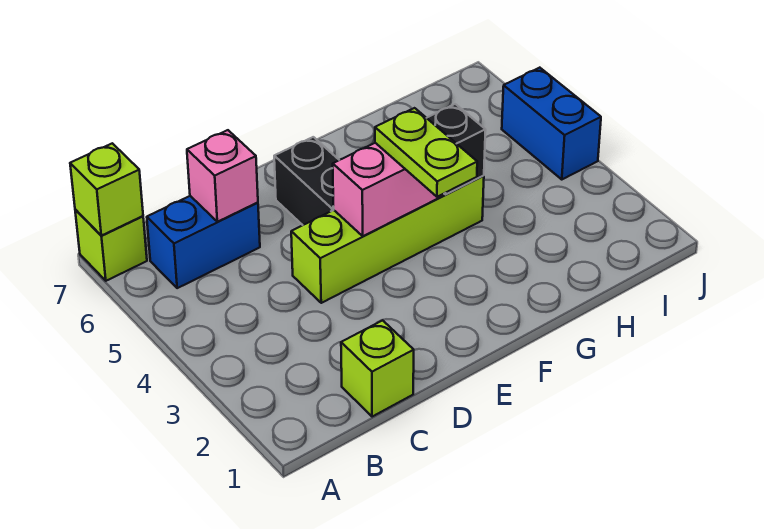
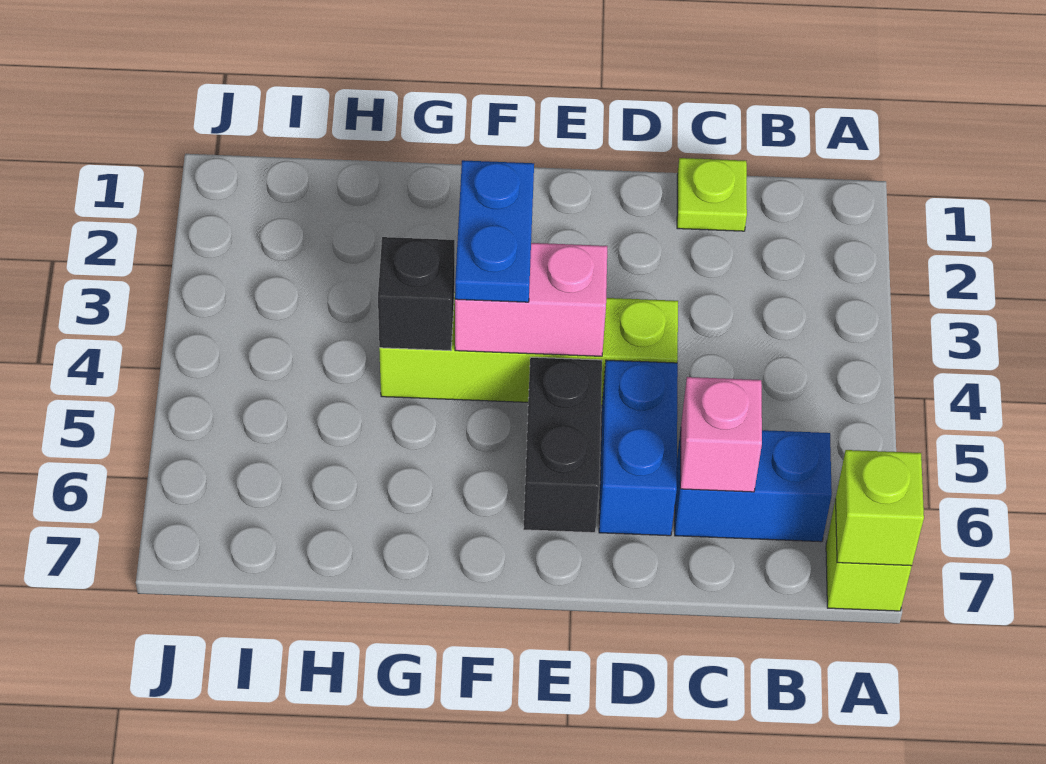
lime brick C1 level 1 -> lime plate C1 level 1
lime plate F3:F4 level 3 -> blue plate F3:F4 level 3
blue brick J4:J5 level 1 -> blue brick D5:D6 level 1

